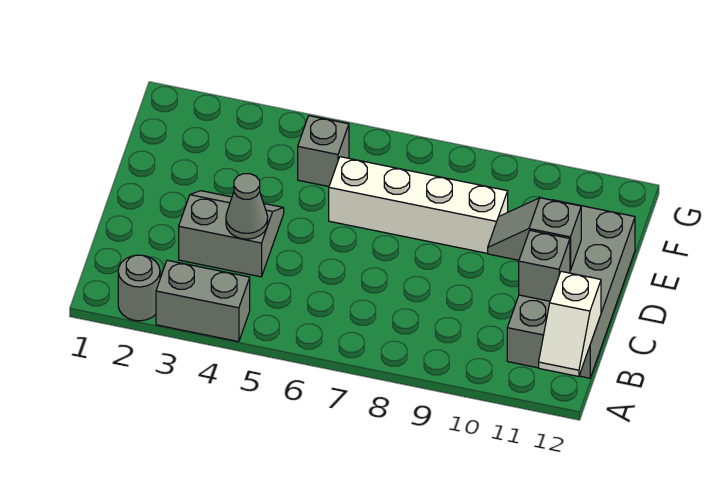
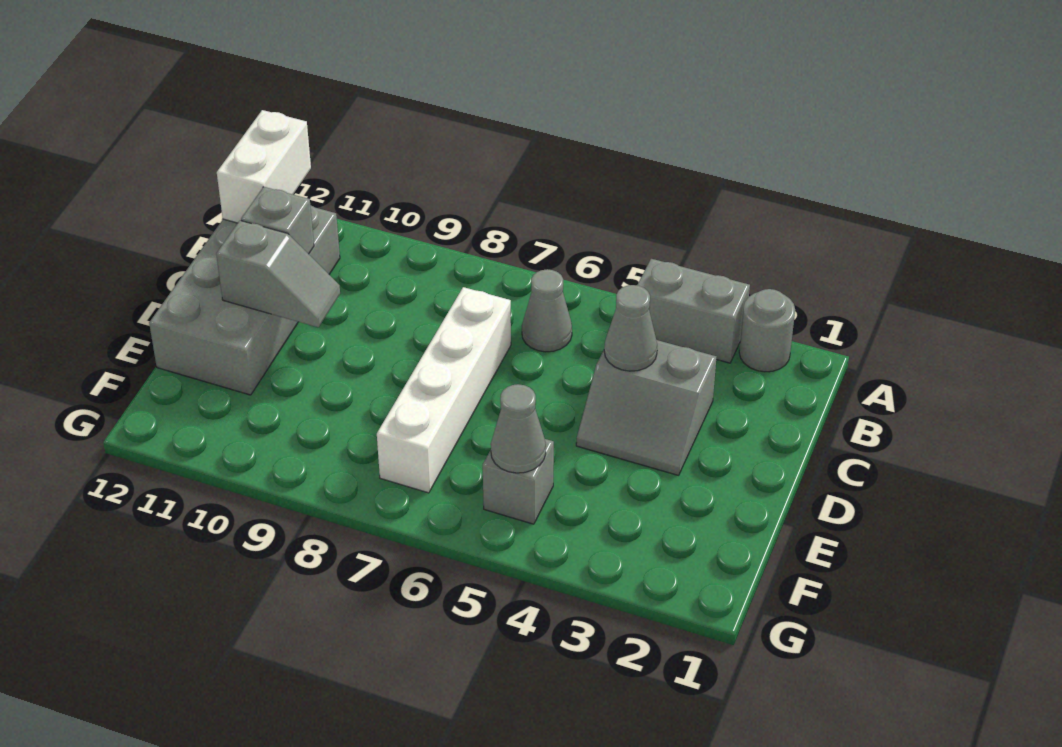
white slope A12:B12 level 2 top B -> white brick A12:B12 level 2
none -> grey cone B6 level 1
white brick E6:E9 level 1 -> white brick C7:F7 level 1
none -> grey cone F5 level 2

